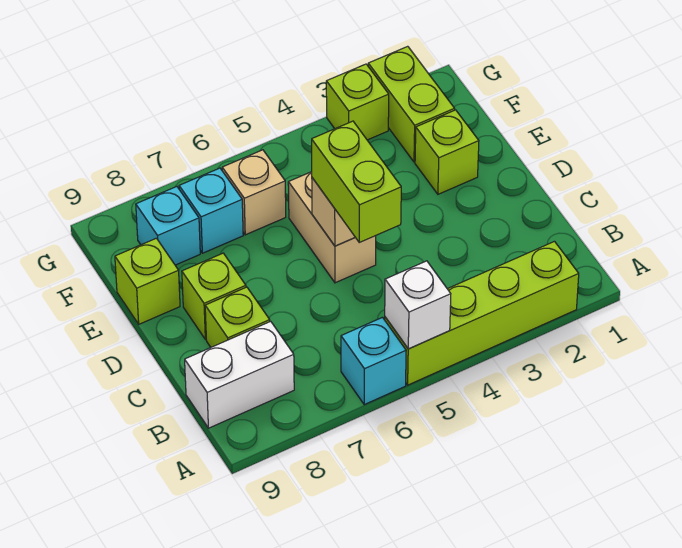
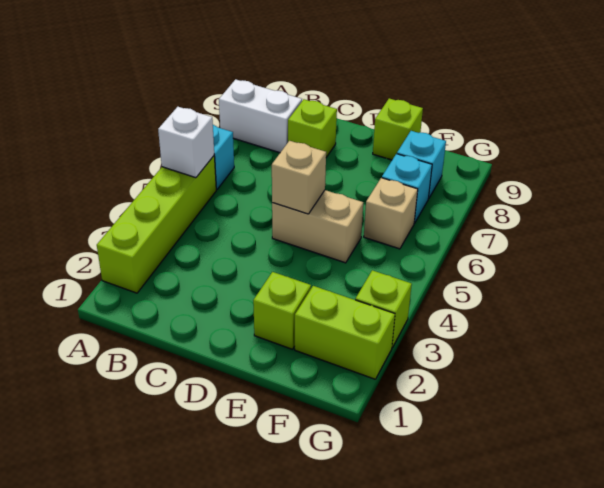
white brick B8:B9 level 1 -> white brick A8:B8 level 1
lime brick C5:D5 level 3 -> none
lime brick D8 level 1 -> none

